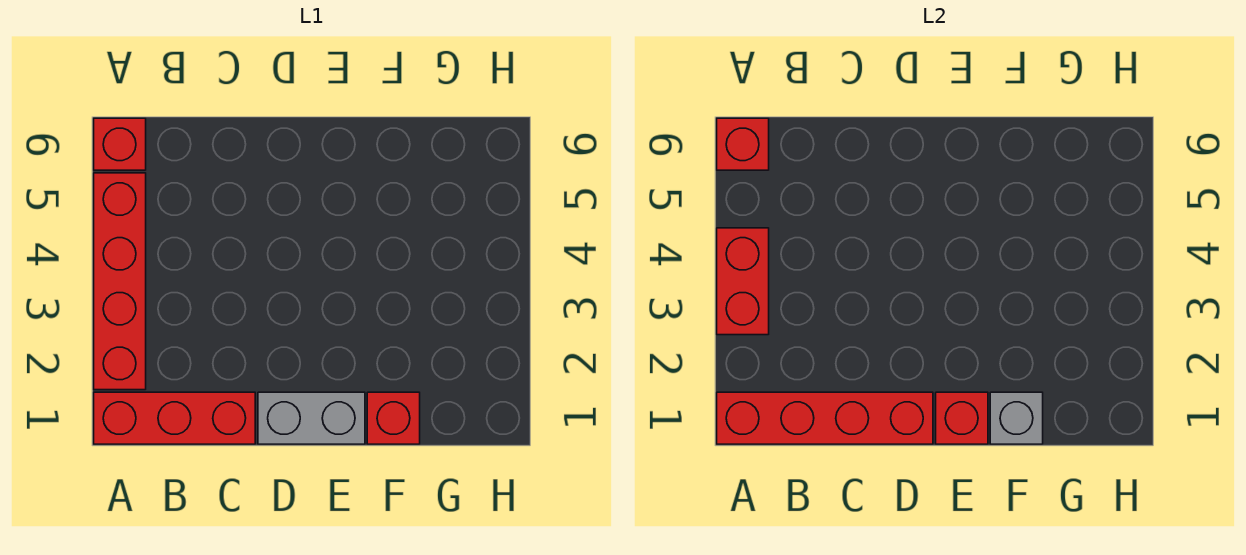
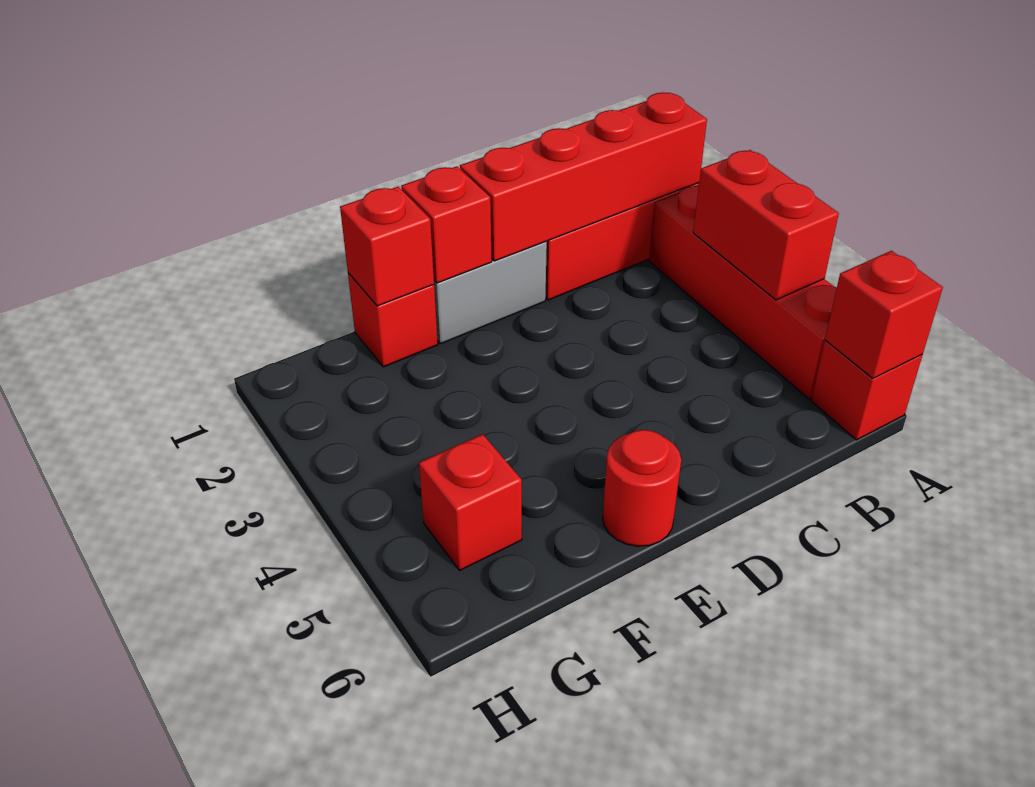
none -> red round brick E6 level 1
grey brick F1 level 2 -> red brick F1 level 2
none -> red brick G5 level 1

